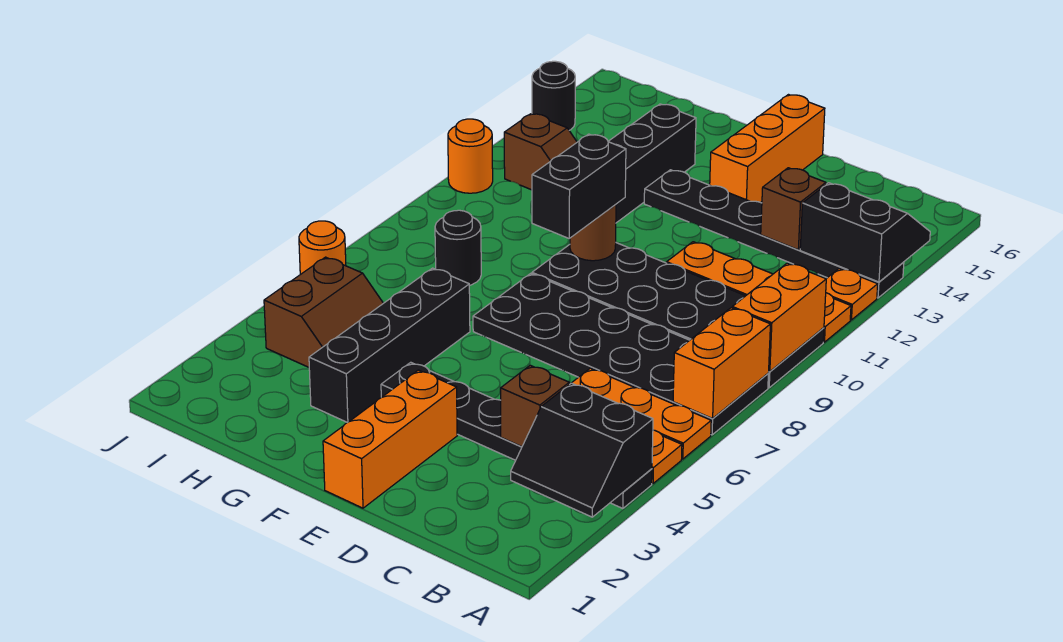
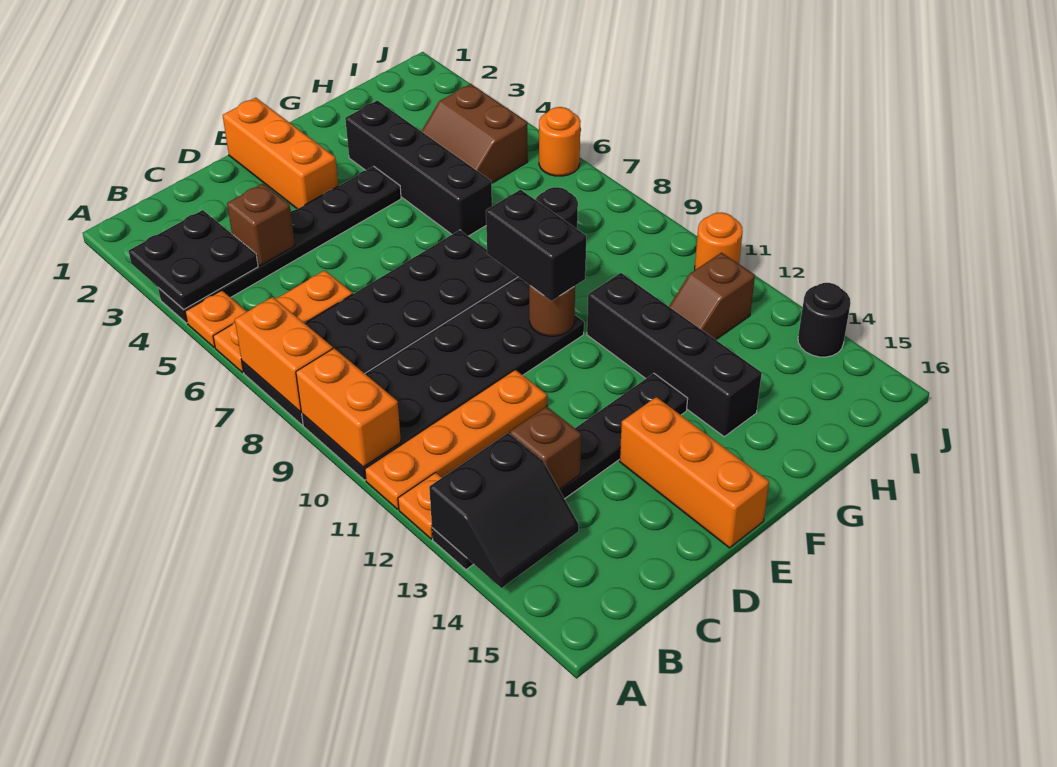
black slope A3:B4 level 2 top 4 -> black plate A3:B4 level 2

